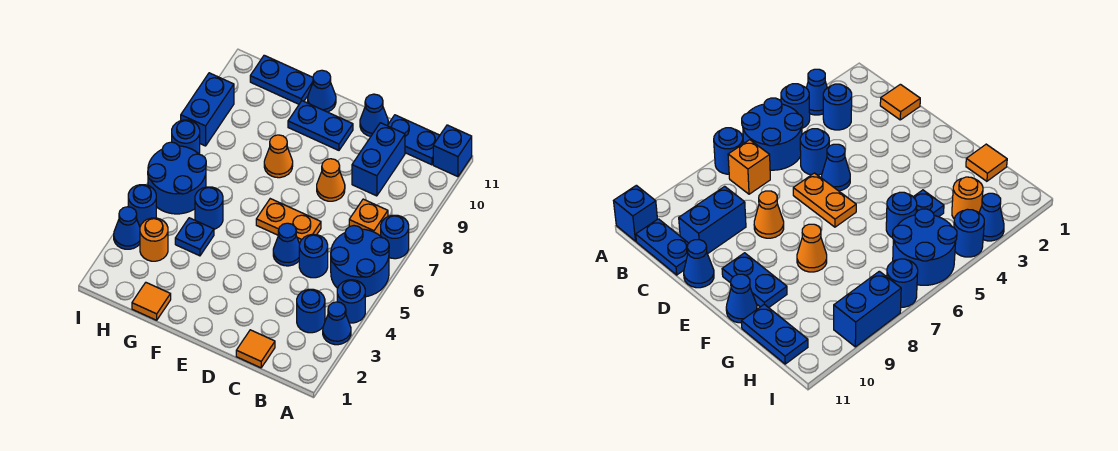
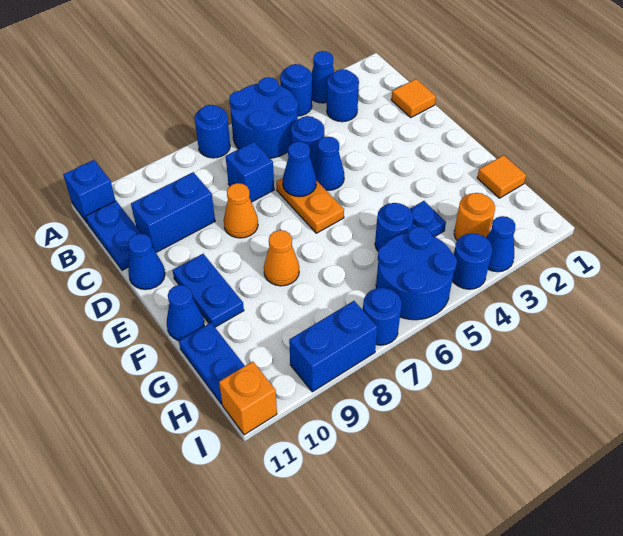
orange brick B7 level 1 -> orange brick I11 level 1
none -> blue brick C7 level 1
none -> blue cone D6 level 2

